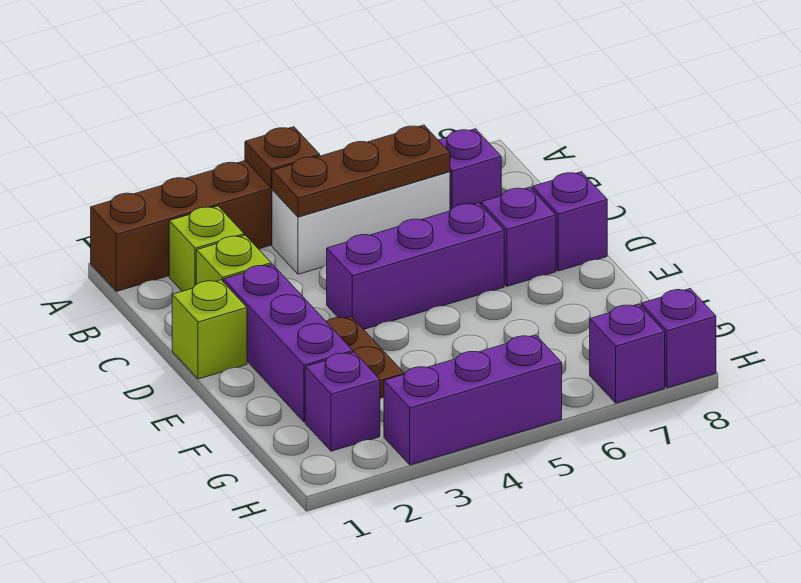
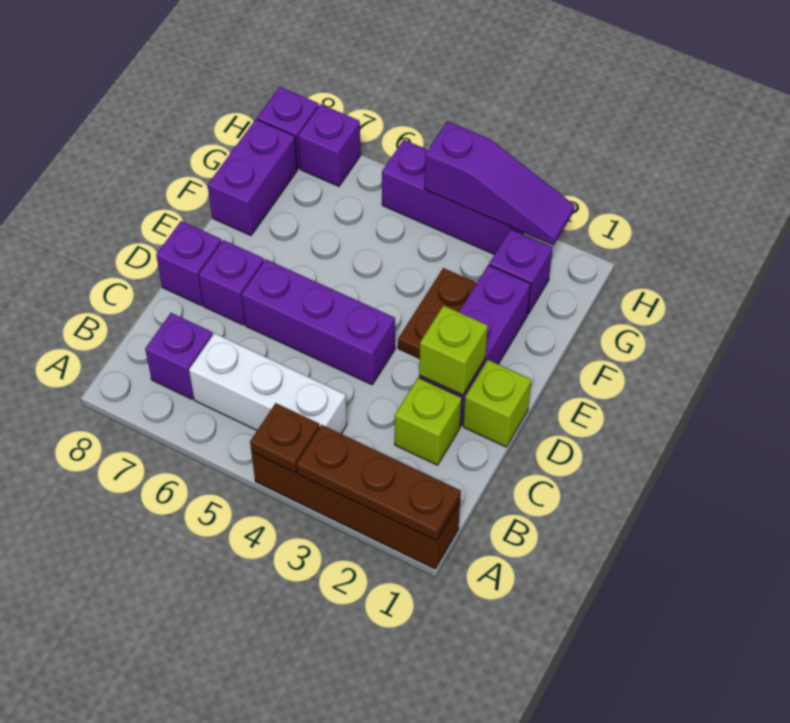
lime brick B2 level 1 -> lime brick D2 level 2
brown plate B4:B6 level 2 -> brown plate A1:A3 level 2
none -> purple brick F8:G8 level 1
none -> purple slope H2:H4 level 2 top 4

